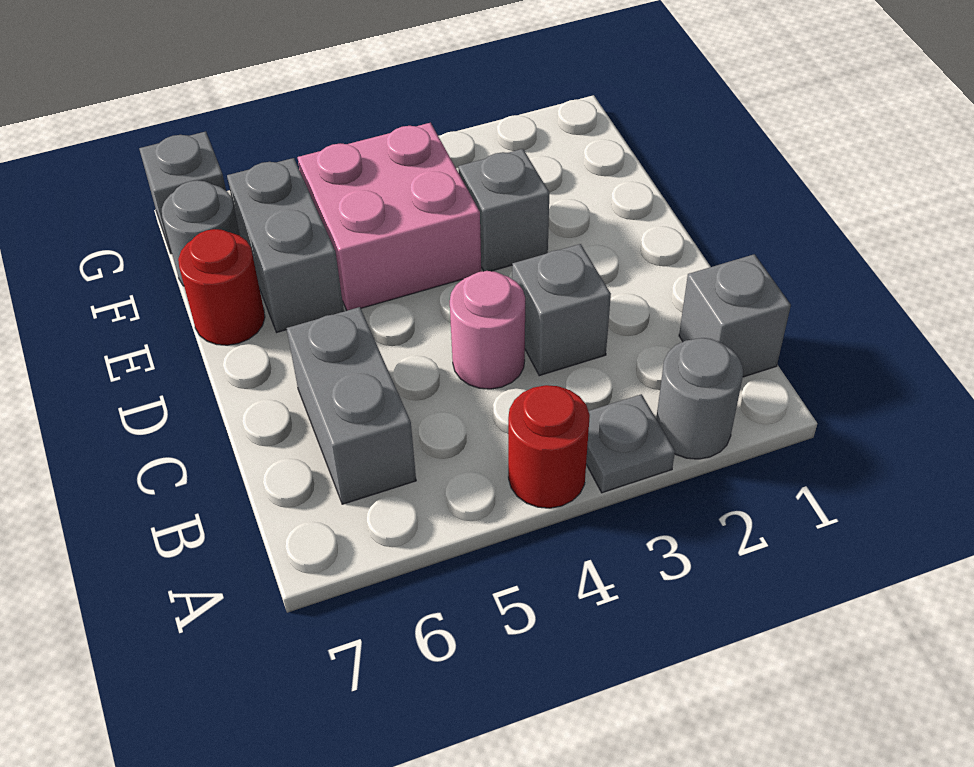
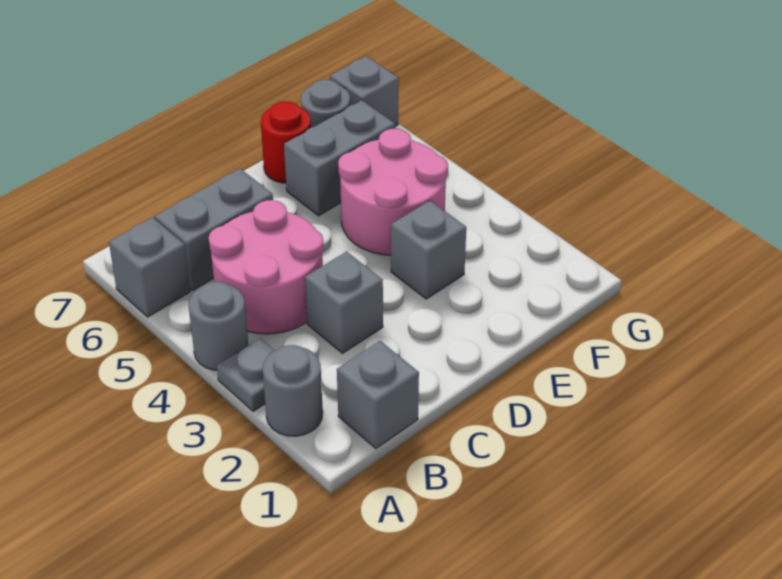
red round brick A4 level 1 -> grey round brick A4 level 1
none -> grey brick A6 level 1
pink round brick C4 level 1 -> pink round brick B4:C5 level 1
pink brick E4:F5 level 1 -> pink round brick E4:F5 level 1

